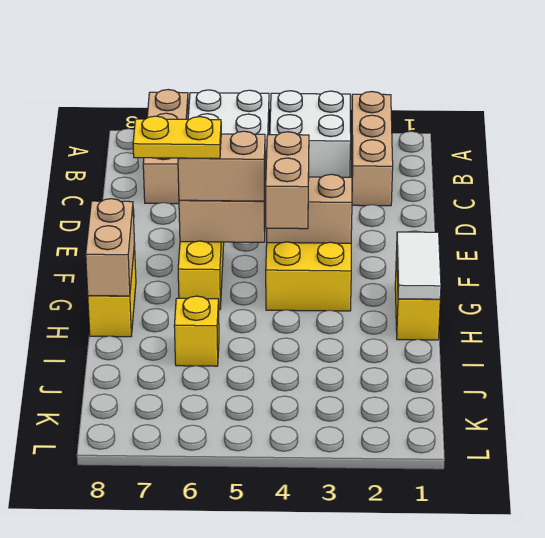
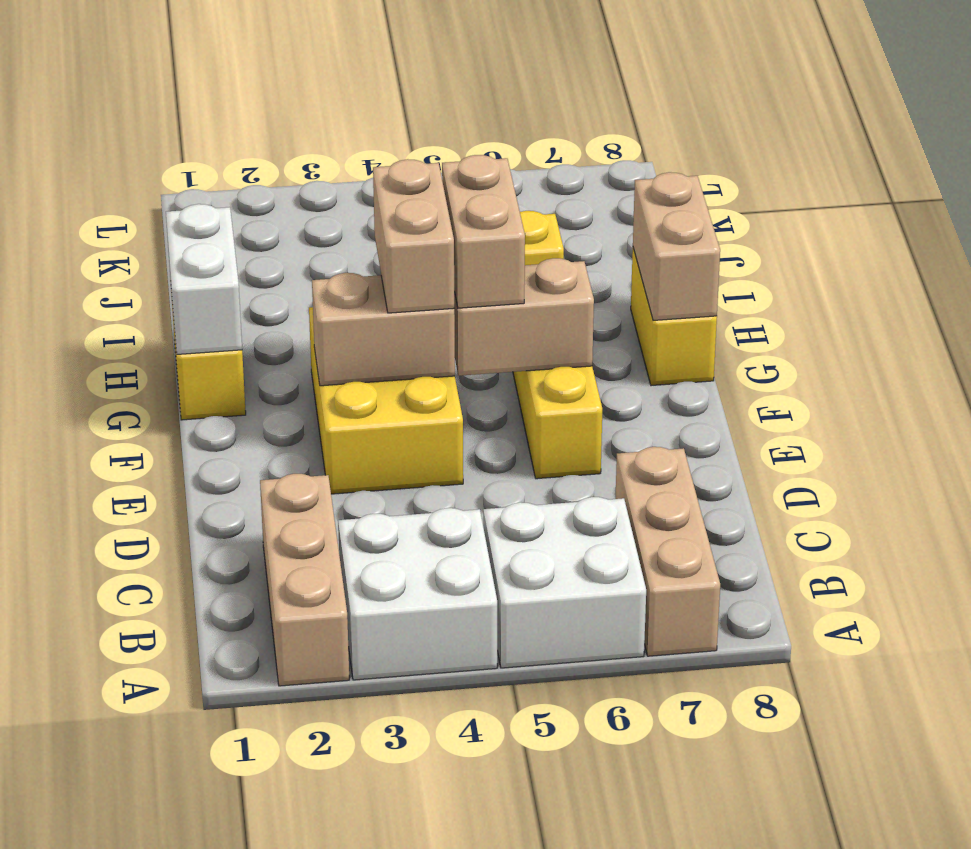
tan brick F5:F6 level 3 -> tan brick F5:G5 level 3
yellow plate F6:F7 level 4 -> none
white tile G1:H1 level 2 -> white brick G1:H1 level 2

